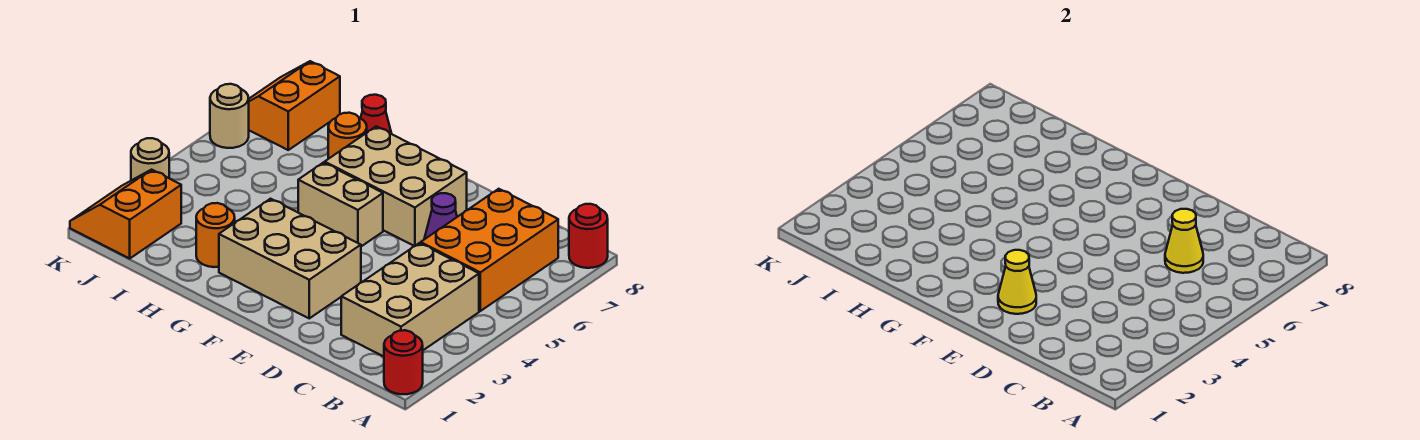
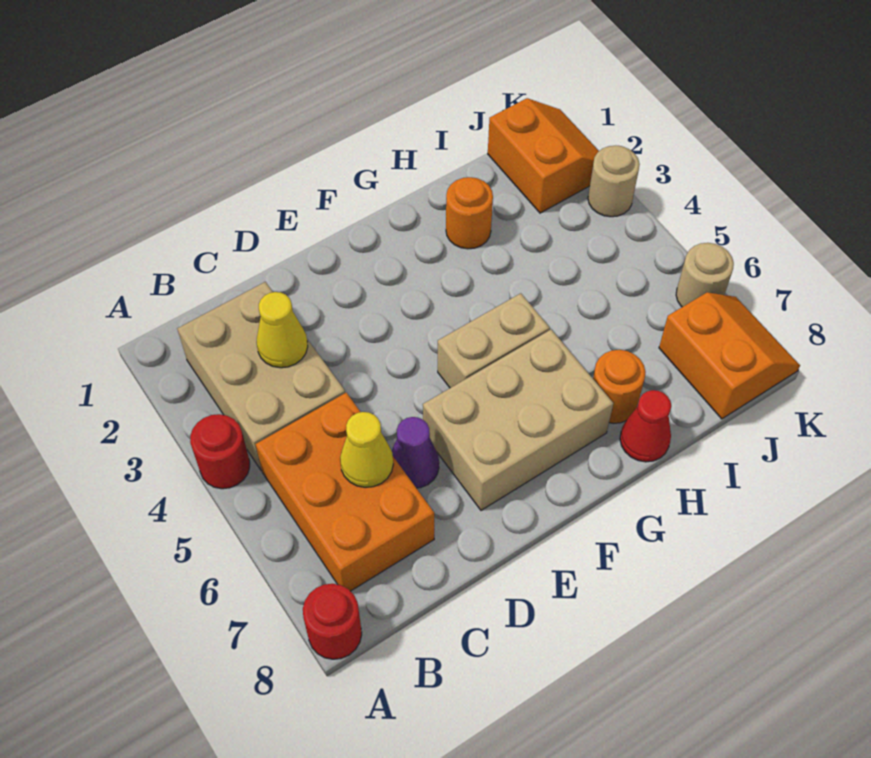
red round brick A1 level 1 -> red round brick A4 level 1
tan brick E2:G3 level 1 -> none
yellow cone E2 level 2 -> yellow cone C3 level 2

